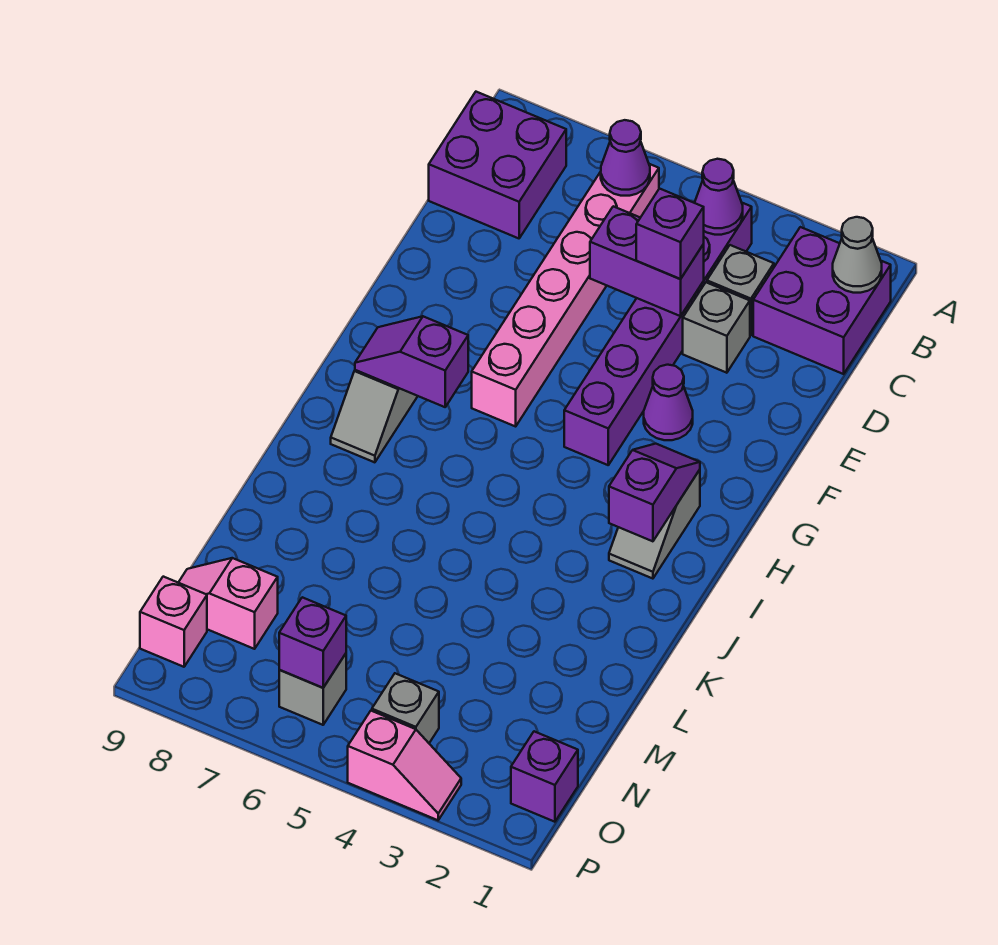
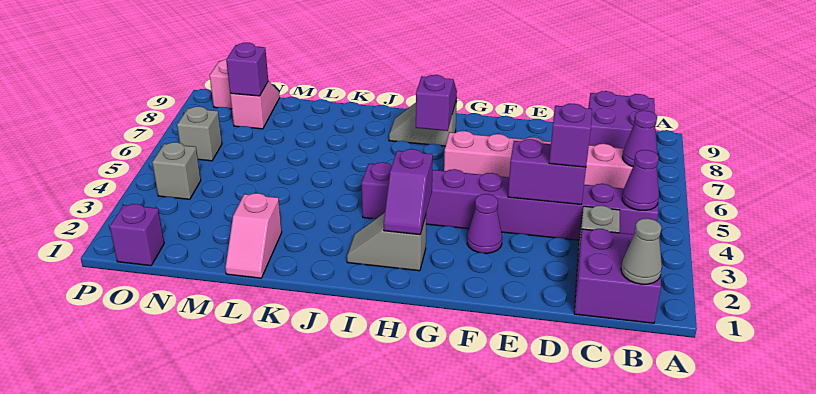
purple brick B4:G4 level 1 -> purple brick B4:I4 level 1
grey brick D3 level 1 -> none
purple brick D4:D5 level 2 -> purple brick D4:E4 level 2
purple slope H2:I2 level 2 top I -> purple slope H2:H3 level 2 top 3
purple brick O6 level 2 -> purple brick N8 level 2
pink slope P3:P4 level 1 top 4 -> pink slope L1:L2 level 1 top 2

